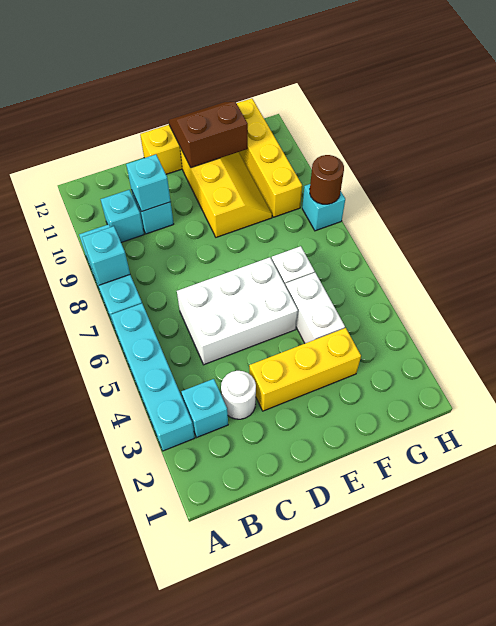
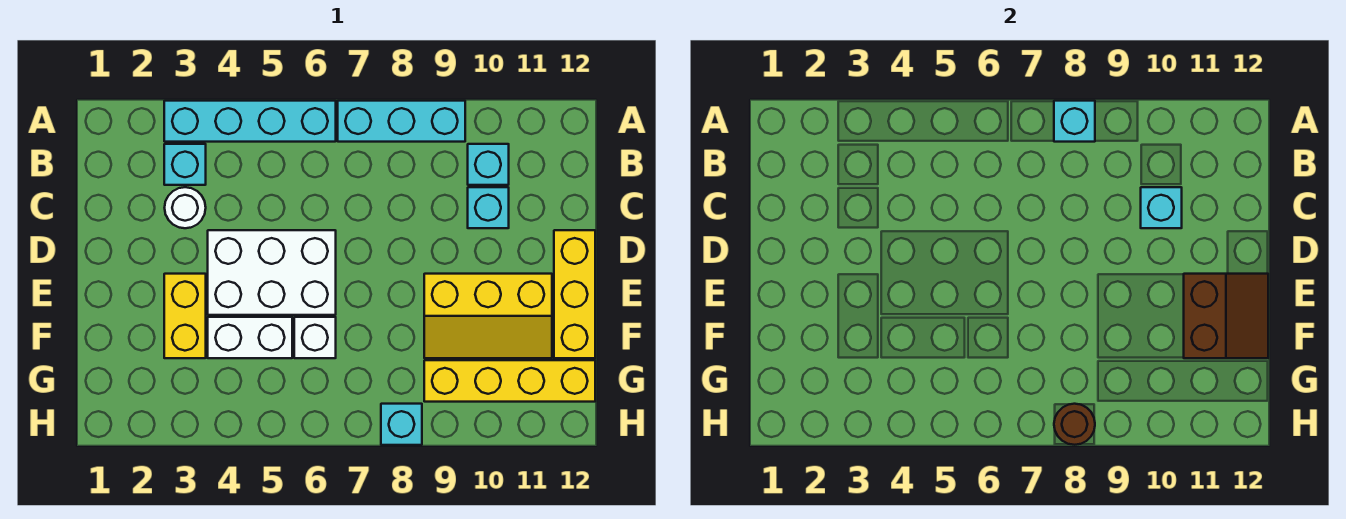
white brick C5:E6 level 1 -> white brick D4:E6 level 1
yellow brick D3:F3 level 1 -> yellow brick E3:F3 level 1

